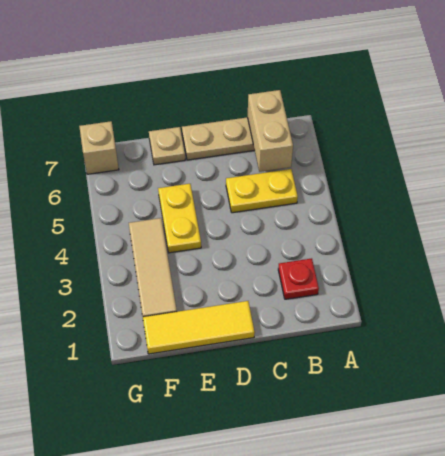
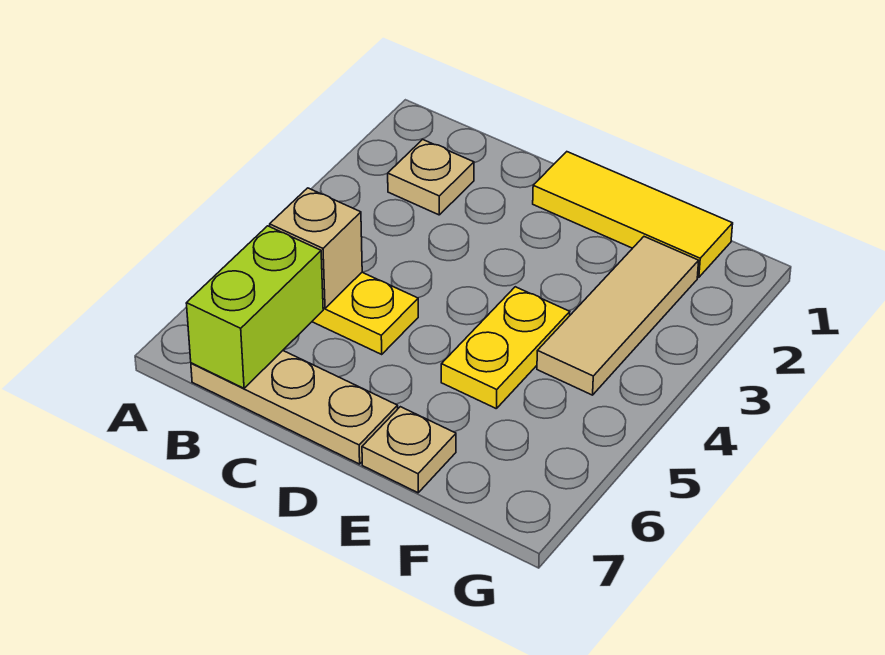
red plate B2 level 1 -> tan plate B2 level 1
tan brick B6:B7 level 2 -> lime brick B6:B7 level 2
tan brick G7 level 1 -> tan brick B5 level 2

